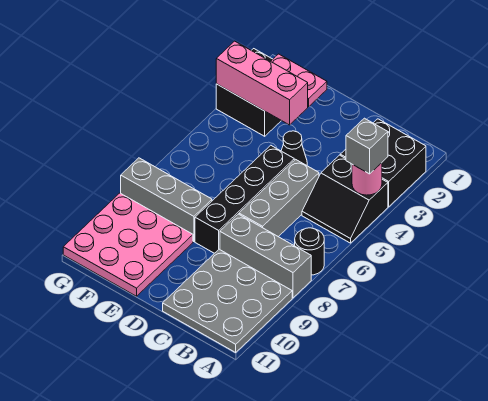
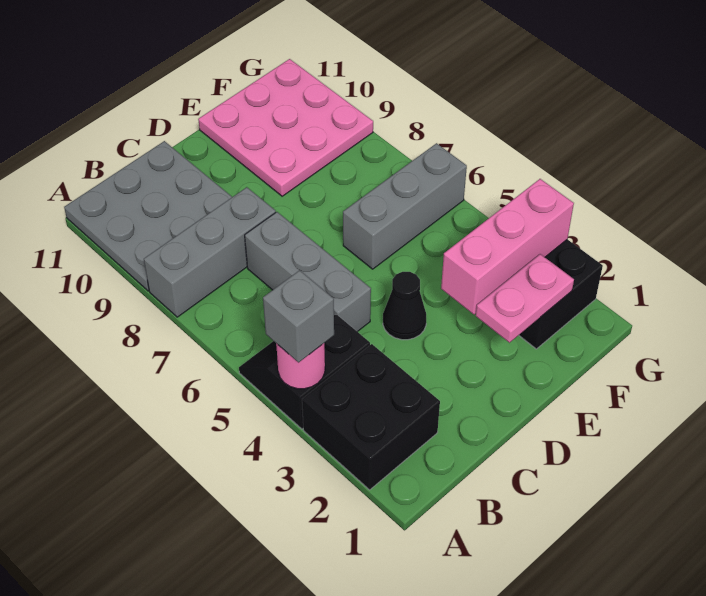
black round brick A7 level 1 -> none
black brick D5:D8 level 1 -> none
grey brick E8:G8 level 1 -> grey brick E6:G6 level 1

